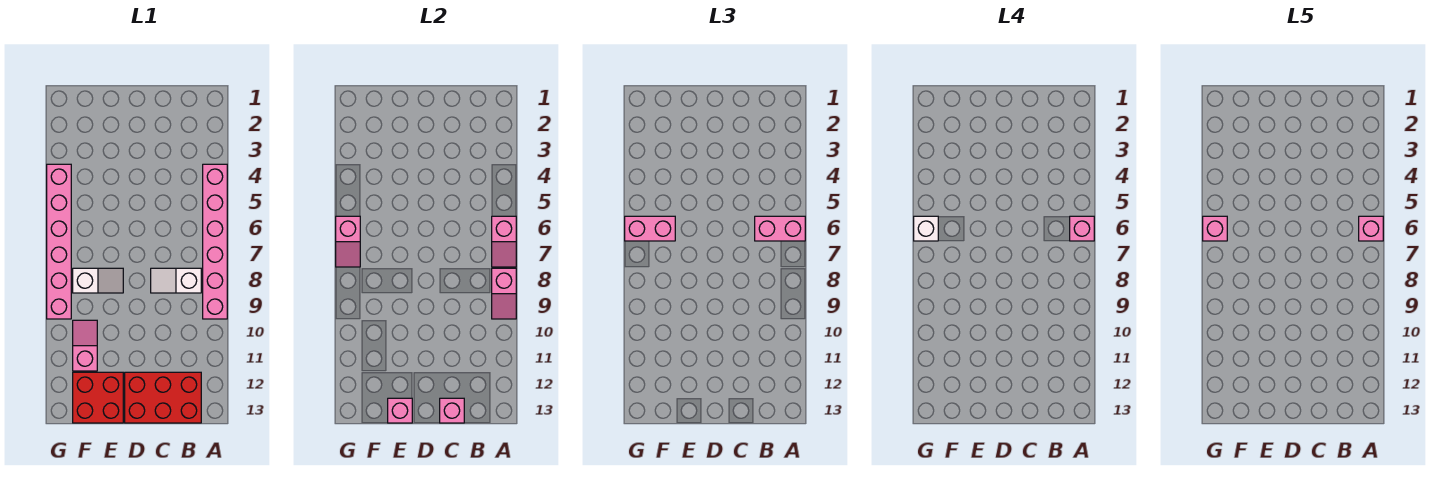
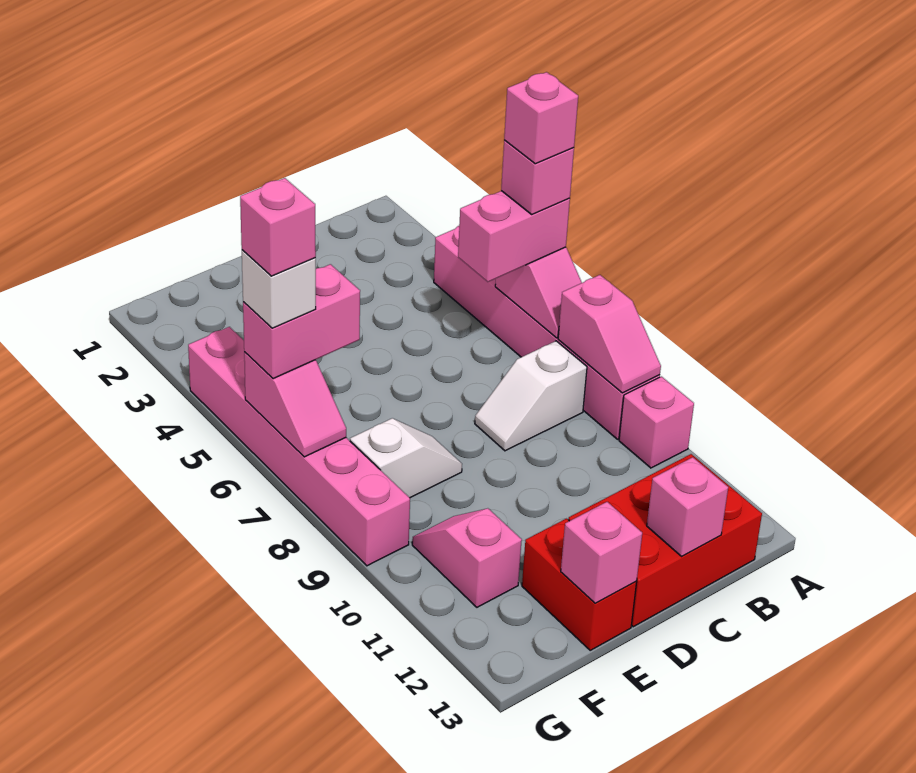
none -> pink brick A10 level 1
red brick E12:F13 level 1 -> red brick E12:E13 level 1

